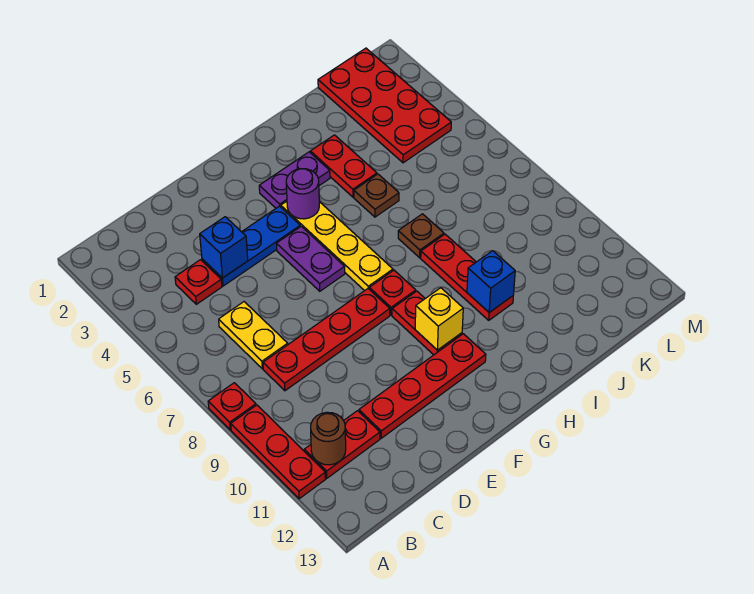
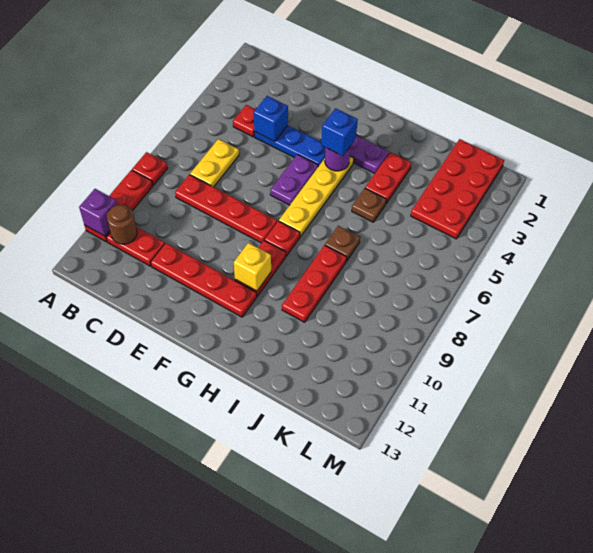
none -> purple brick A11 level 2
blue brick I10 level 2 -> blue brick G4 level 3

